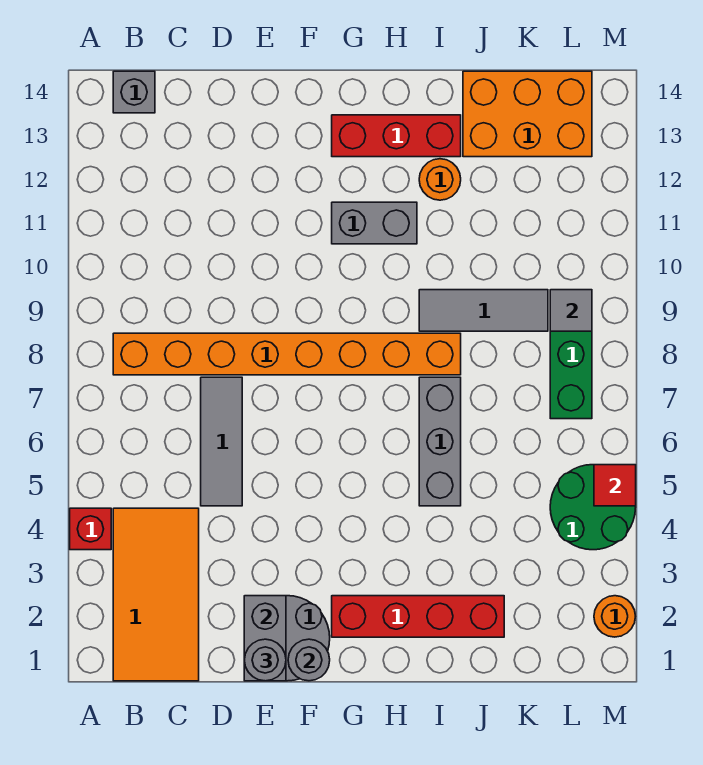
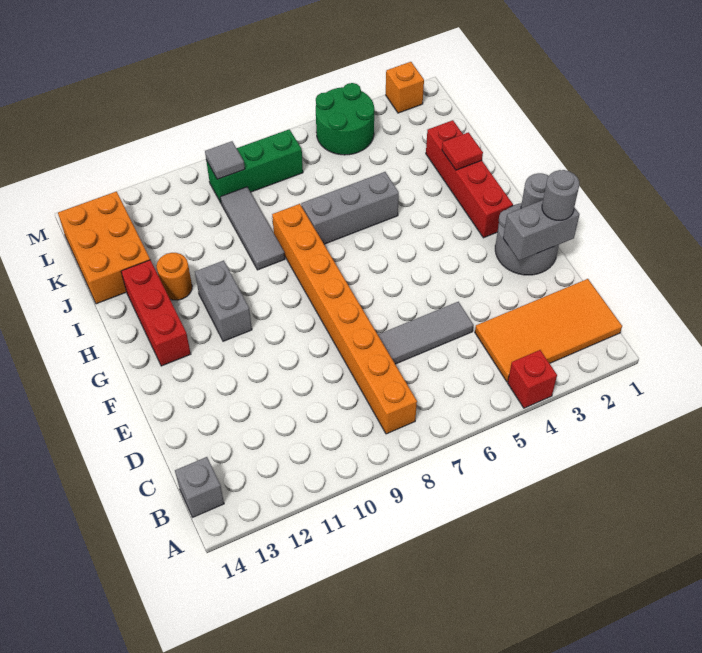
orange round brick M2 level 1 -> orange brick M2 level 1
red tile M5 level 2 -> red tile I2 level 2

